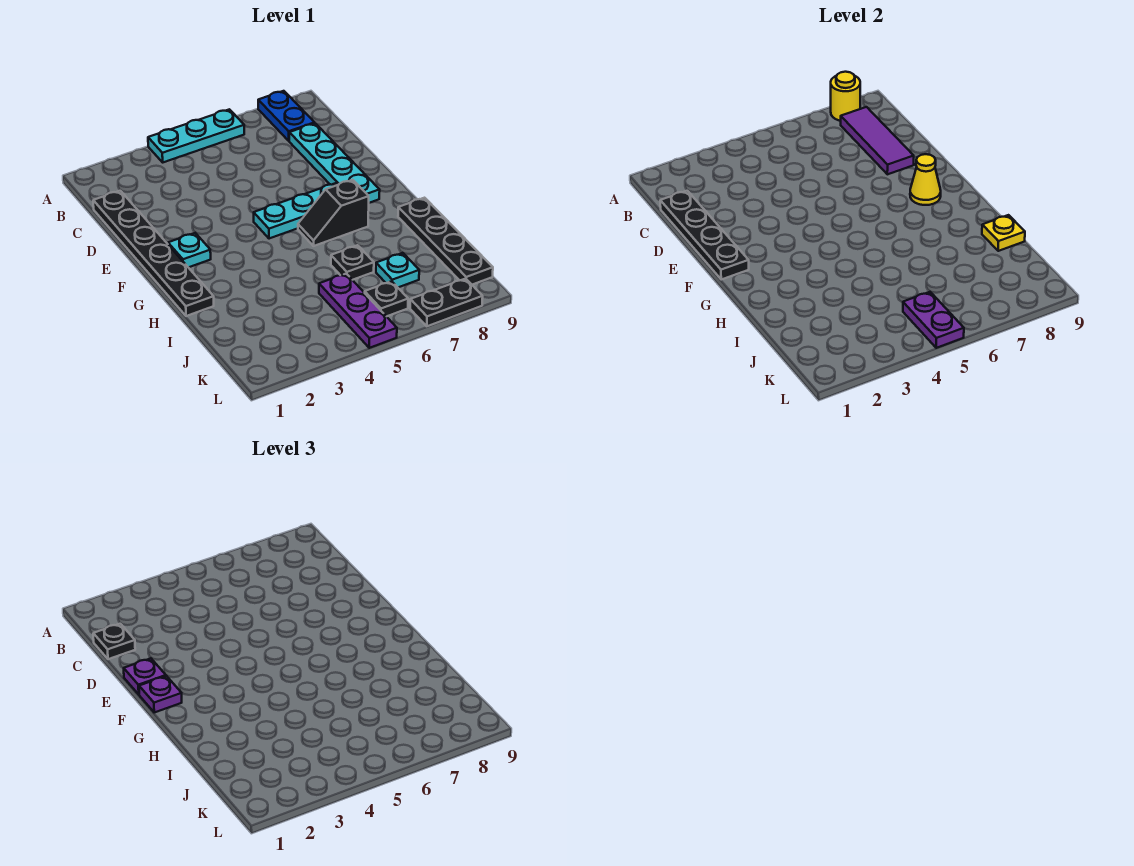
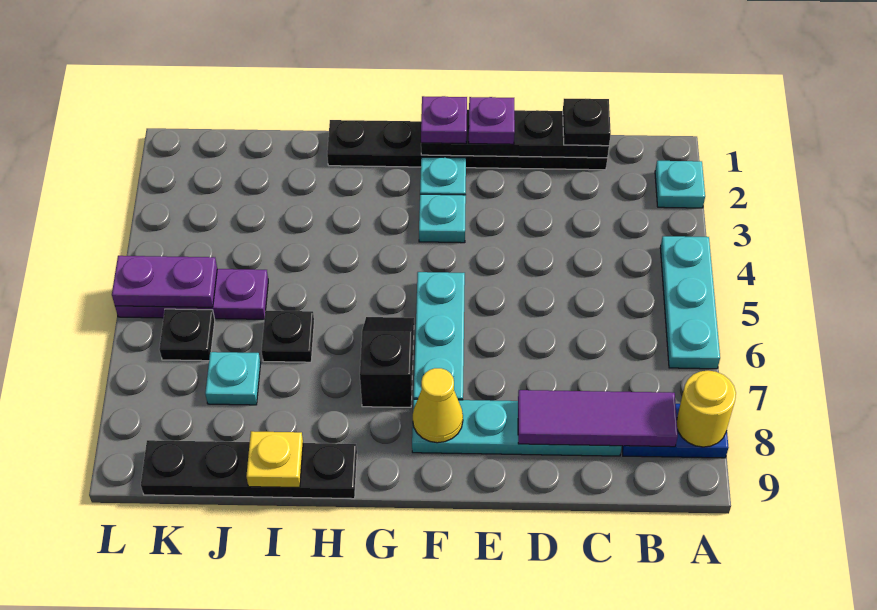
none -> cyan plate A2 level 1
none -> cyan plate F3 level 1
black plate L7:L8 level 1 -> none

